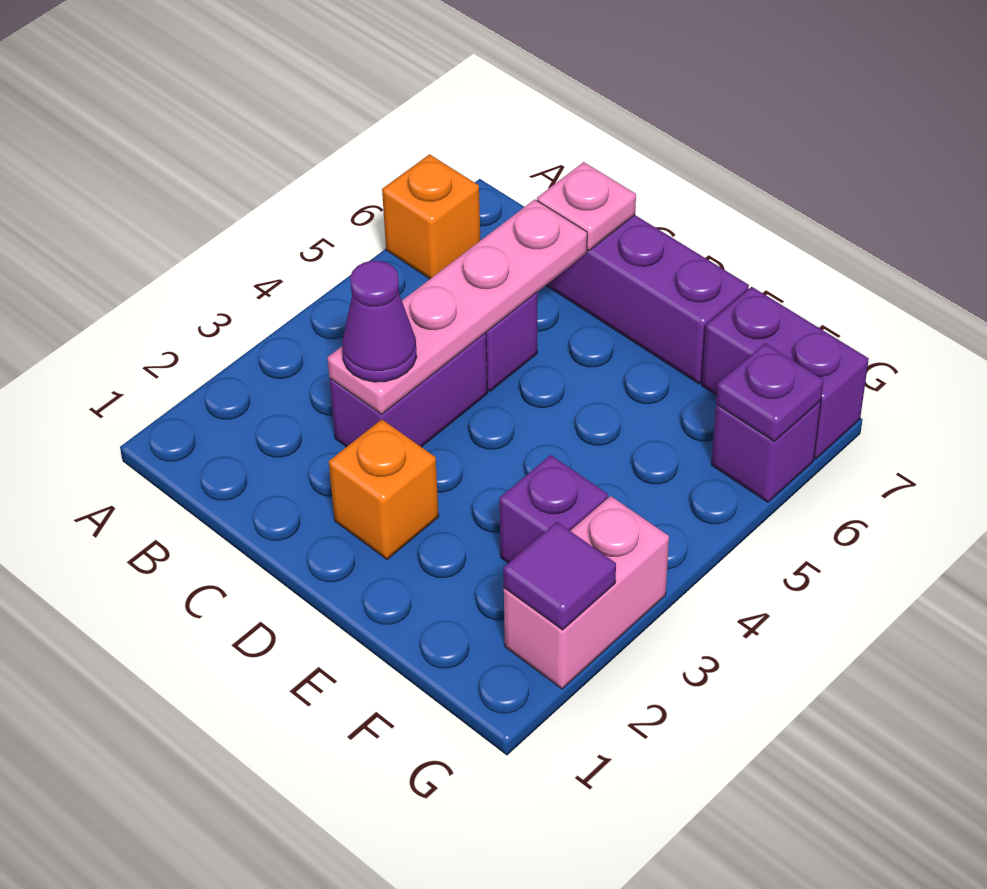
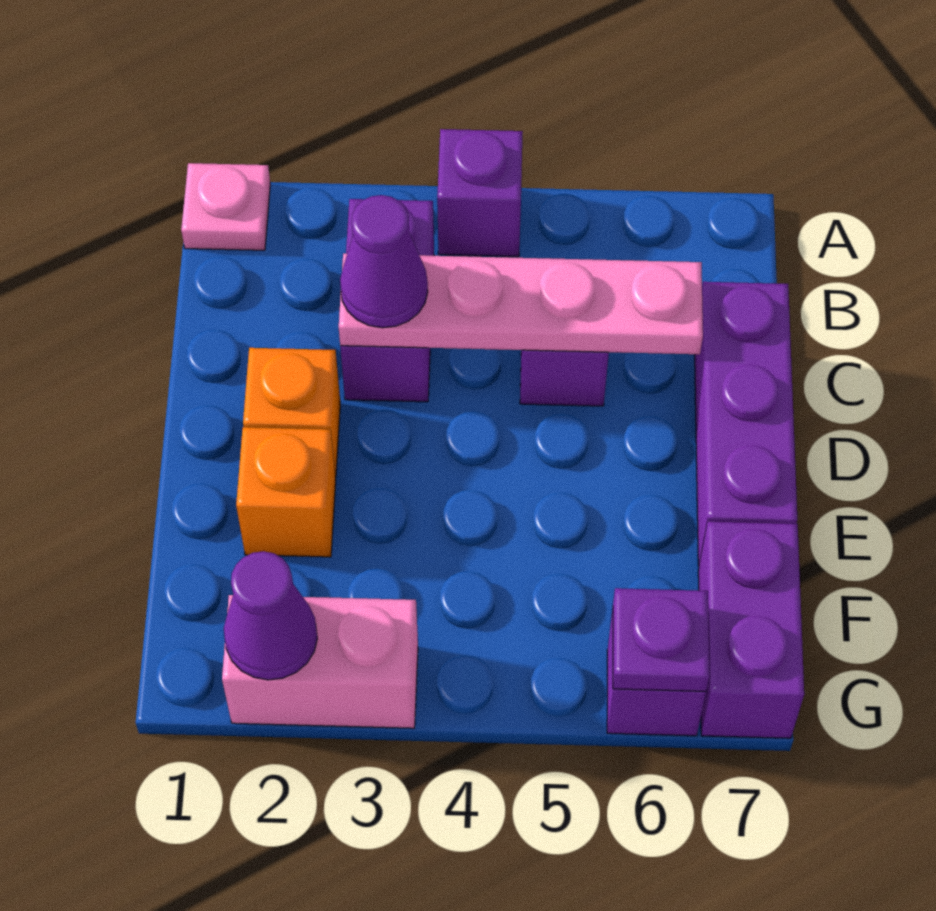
orange brick A6 level 1 -> orange brick E2 level 1
purple brick C3:C4 level 1 -> purple brick B3:C3 level 1
pink plate C7 level 2 -> pink plate A1 level 1
purple brick F3 level 1 -> purple brick A4 level 1
purple tile G2 level 2 -> purple cone G2 level 2

